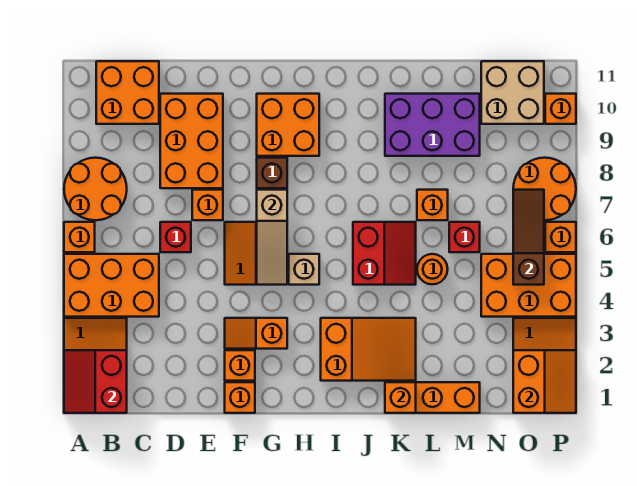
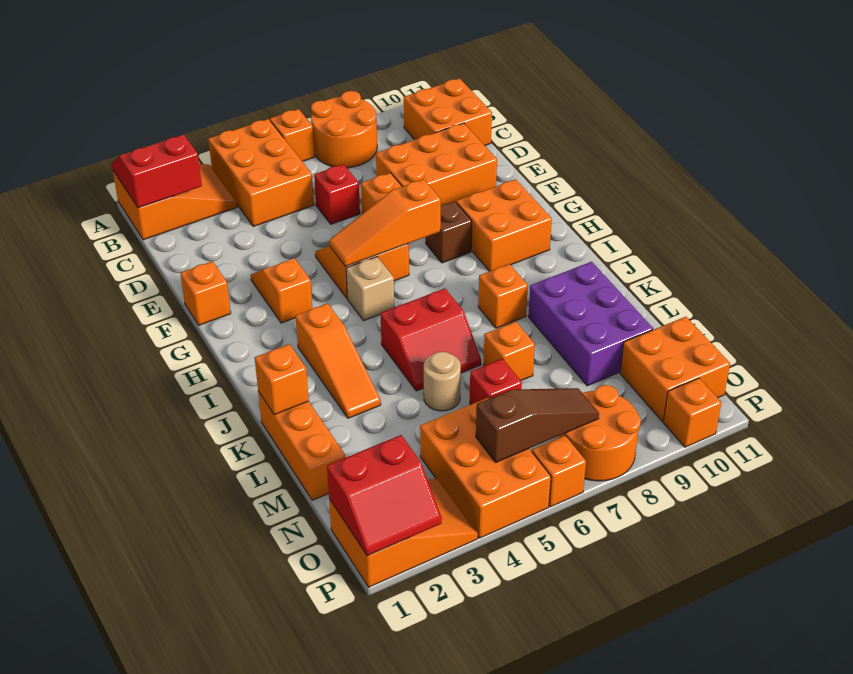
orange brick F2 level 1 -> orange brick J8 level 1
tan slope G5:G7 level 2 top 7 -> orange slope G5:G7 level 2 top 7
orange slope I2:K3 level 1 top I -> orange slope I3:K3 level 1 top I
orange round brick L5 level 1 -> tan round brick L5 level 1
tan brick N10:O11 level 1 -> orange brick N10:O11 level 1
orange slope O1:P2 level 2 top O -> red slope O1:P2 level 2 top O

